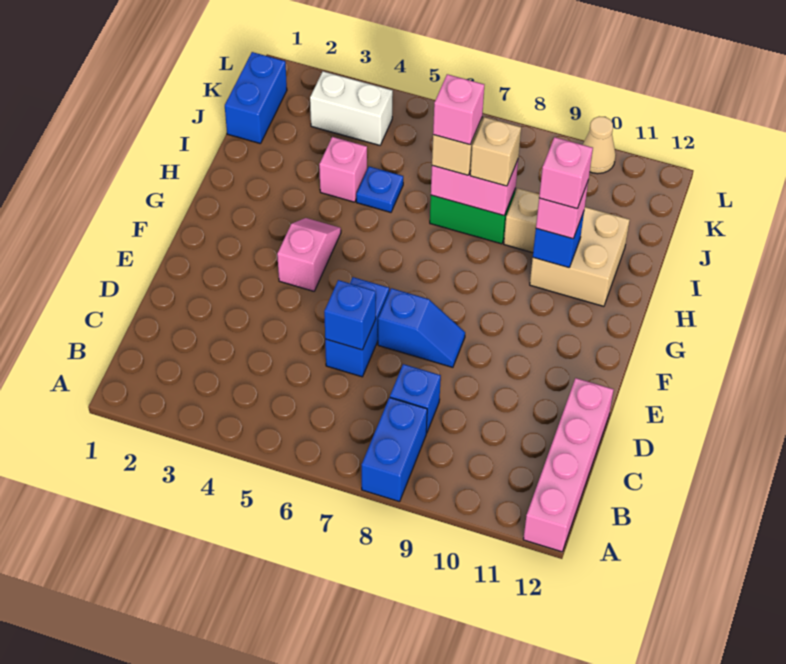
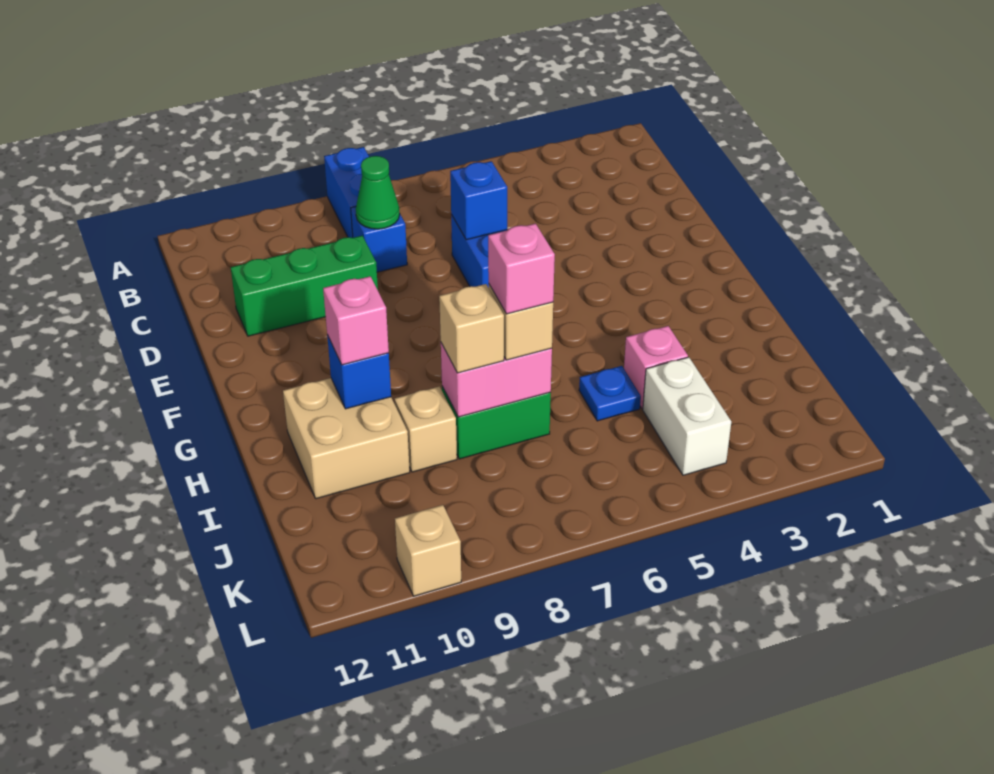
pink brick A12:D12 level 1 -> none
none -> green cone C8 level 2
none -> green brick D9:D11 level 1
blue slope E7:E8 level 1 top 7 -> none
pink slope F4:G4 level 1 top F -> none
pink brick H10 level 4 -> none
blue brick J1:K1 level 1 -> none
white brick K3:K4 level 1 -> white brick J4:K4 level 1
tan cone L10 level 1 -> tan brick L10 level 1

